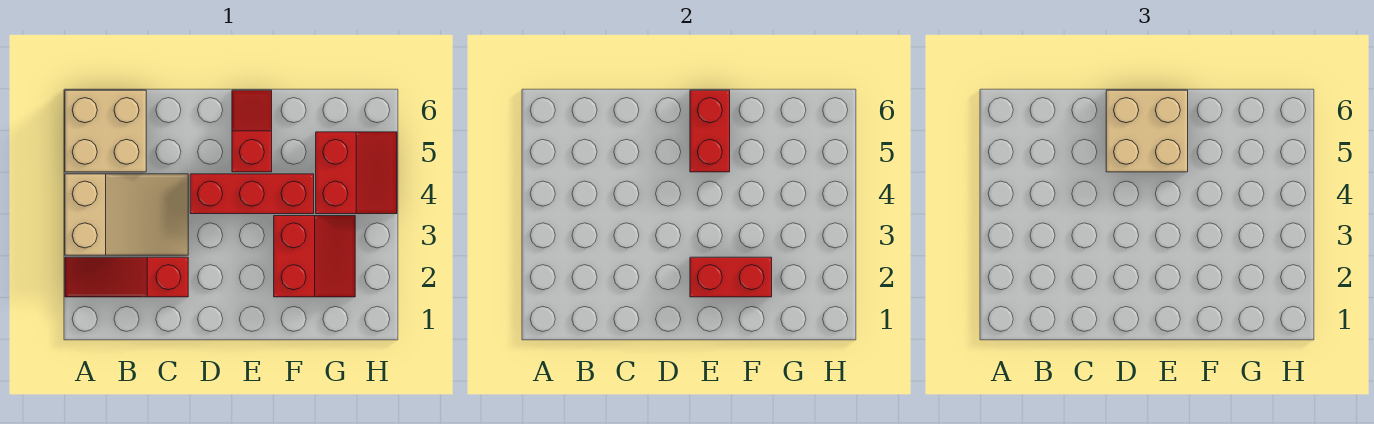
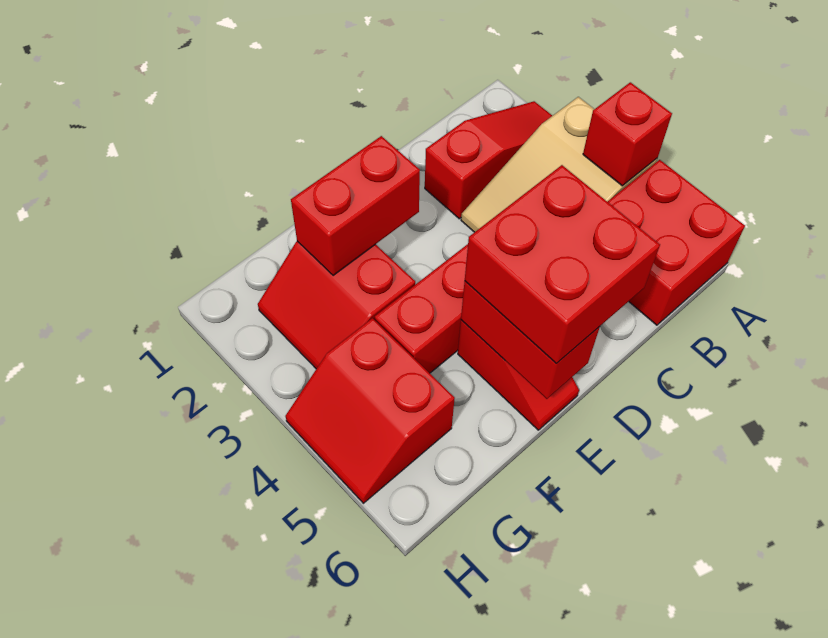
none -> red brick A4 level 2
tan brick A5:B6 level 1 -> red brick A5:B6 level 1
tan brick D5:E6 level 3 -> red brick D5:E6 level 3

